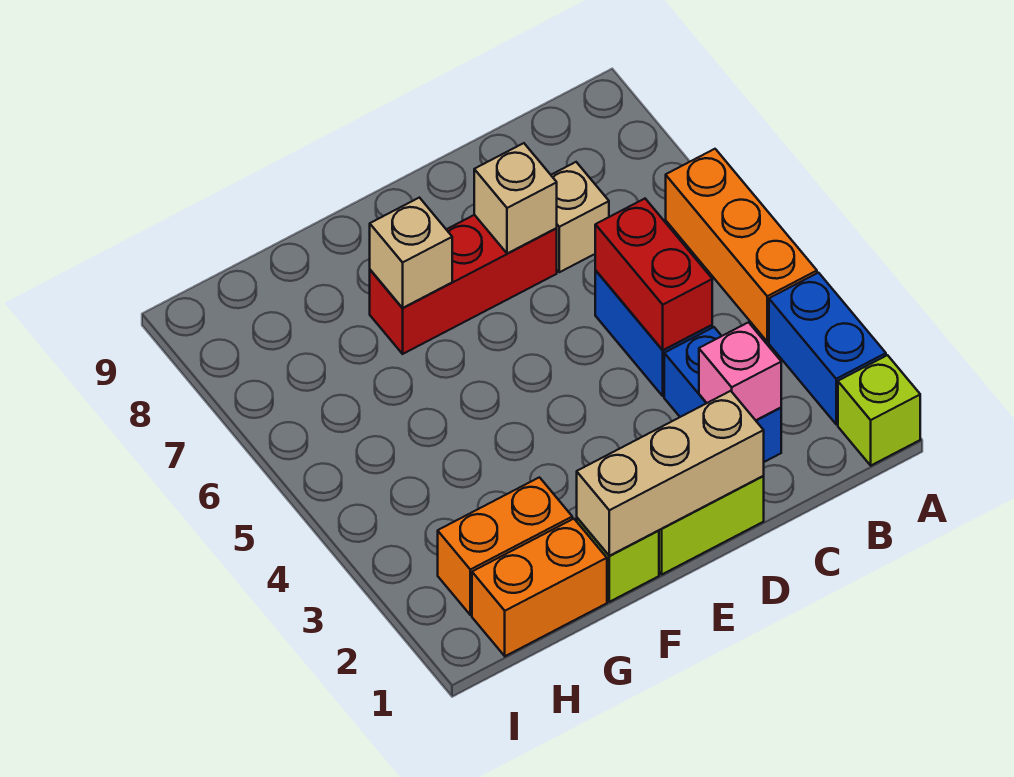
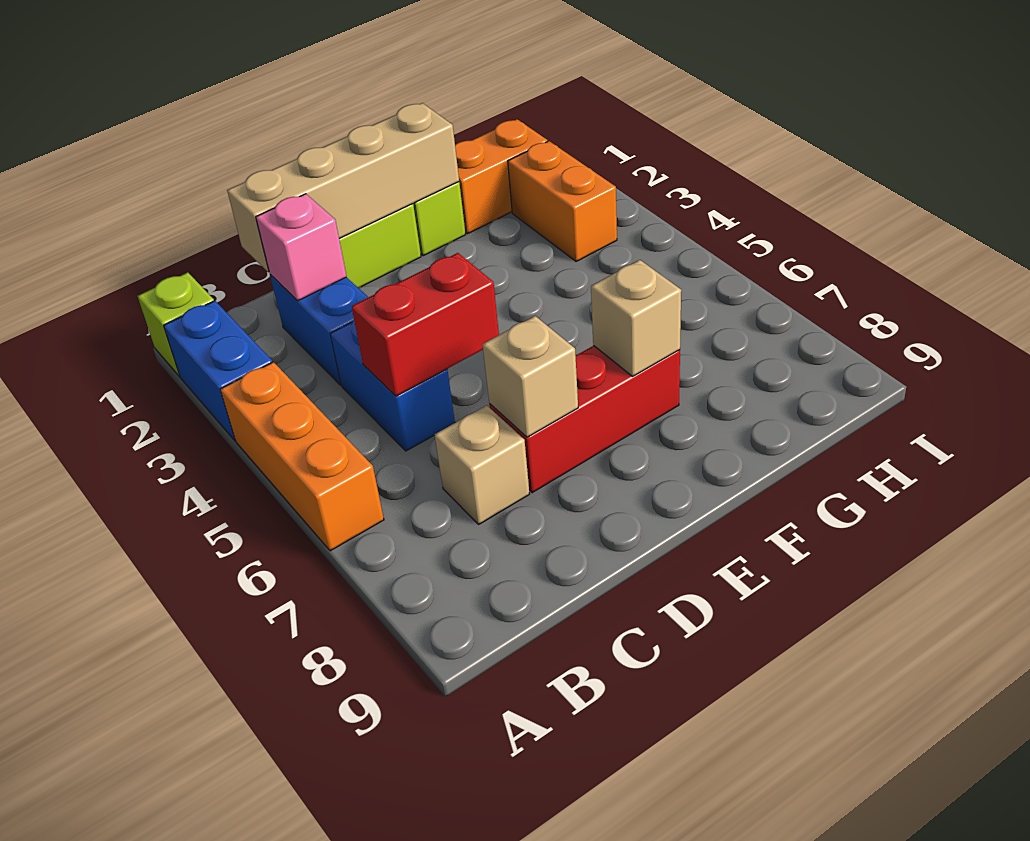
red brick C4:C5 level 2 -> red brick C5:D5 level 2
tan brick D1:F1 level 2 -> tan brick C1:F1 level 2
orange brick G2:H2 level 1 -> orange brick H2:H3 level 1

